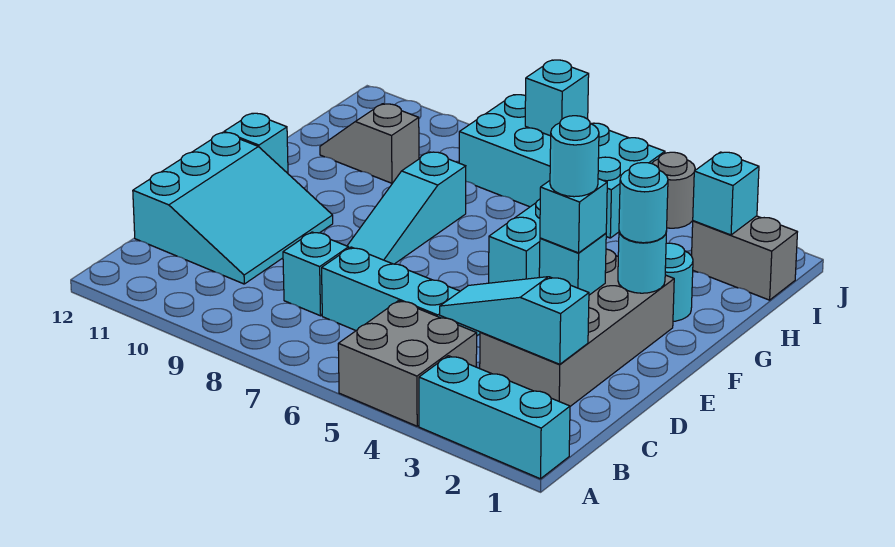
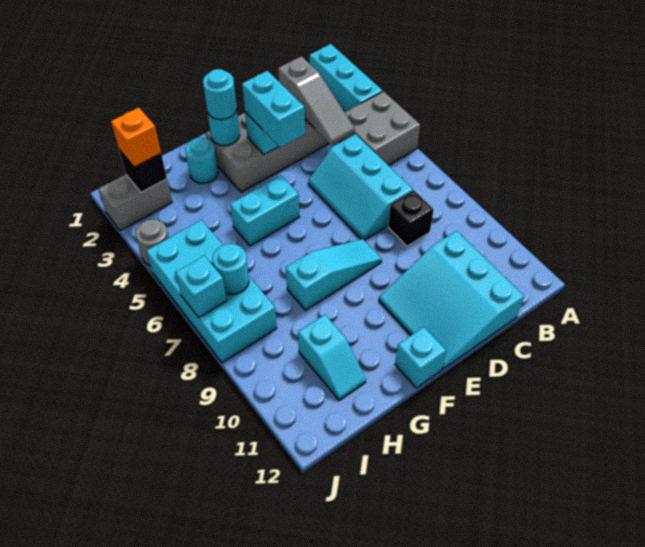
cyan slope C2:C4 level 2 top 2 -> grey slope C2:C4 level 2 top 2
cyan brick C8 level 1 -> black brick C8 level 1
cyan slope C10:E12 level 1 top 12 -> cyan slope C10:E12 level 1 top C
cyan brick E3 level 3 -> cyan brick E3:E4 level 3
cyan round brick E3 level 4 -> cyan round brick I7 level 2
grey slope H10:H11 level 1 top 10 -> cyan slope H10:H11 level 1 top 10
grey brick I1:I2 level 1 -> grey brick I2:J2 level 1
cyan brick I2 level 2 -> black brick I2 level 2
none -> orange brick I2 level 3

